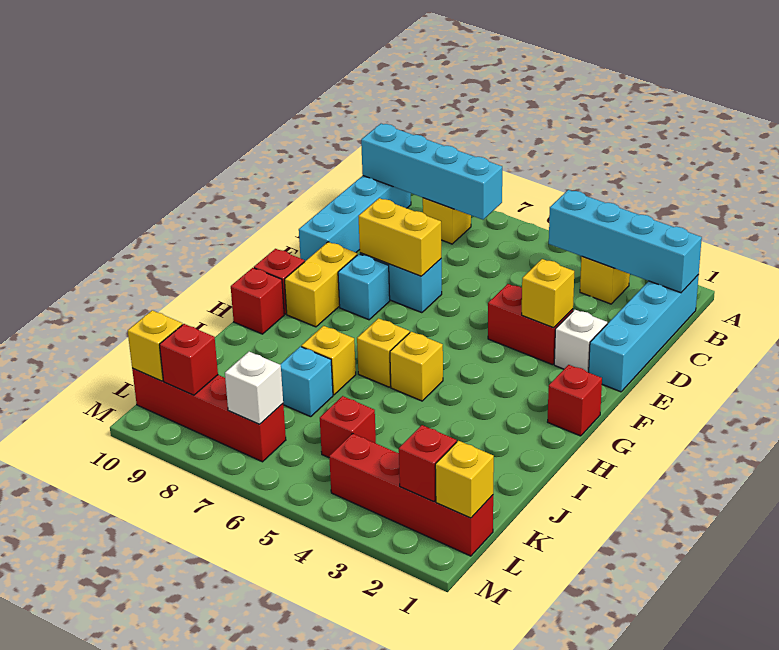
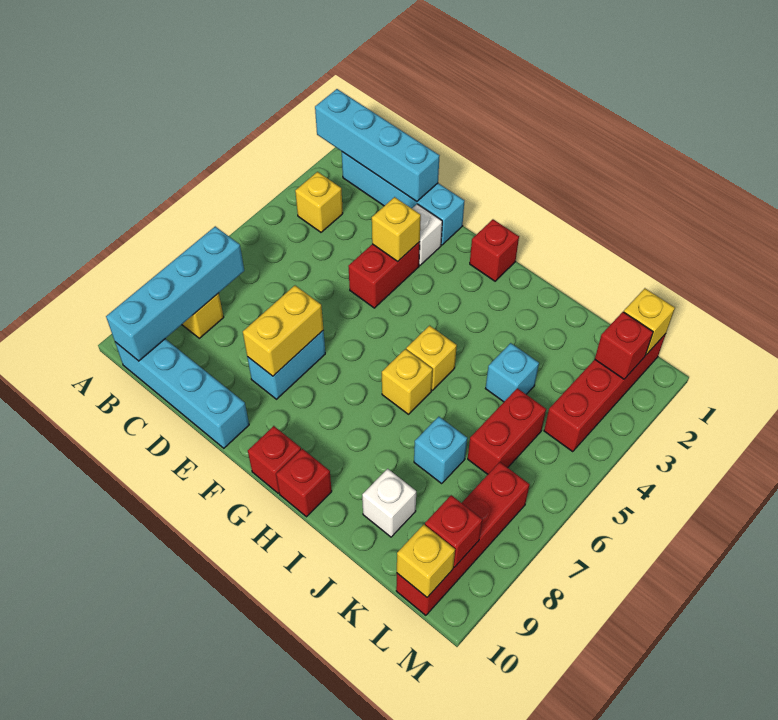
cyan brick B1:B4 level 2 -> cyan brick A1:D1 level 2
cyan brick F8 level 1 -> cyan brick J4 level 1
yellow brick F9:G9 level 1 -> none
yellow brick I7 level 1 -> none
red brick K5 level 1 -> red brick K5:K6 level 1
white brick L7 level 2 -> white brick J9 level 1

